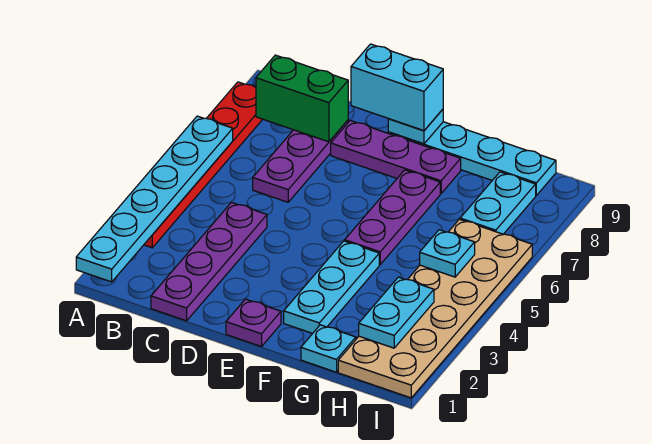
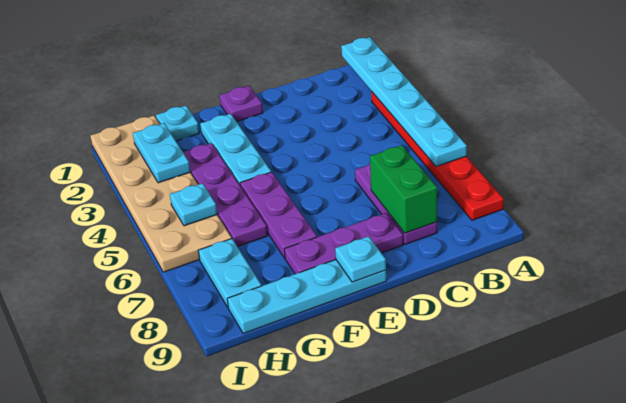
green brick B8:C8 level 2 -> green brick C7:C8 level 2
purple plate C1:C4 level 1 -> purple plate G3:G6 level 1
cyan brick D9:E9 level 3 -> none

